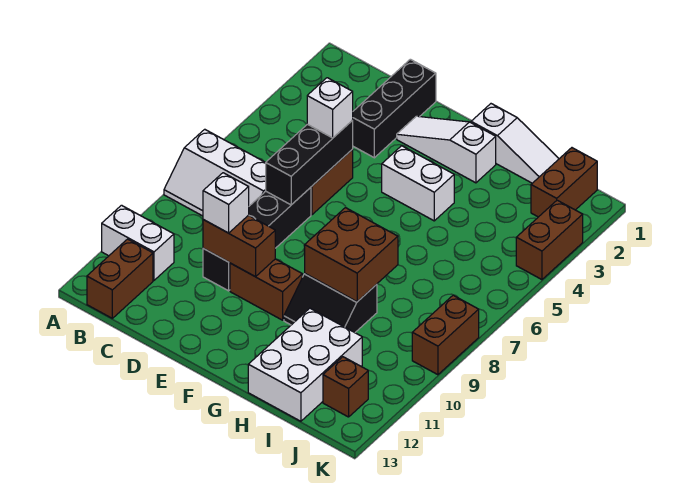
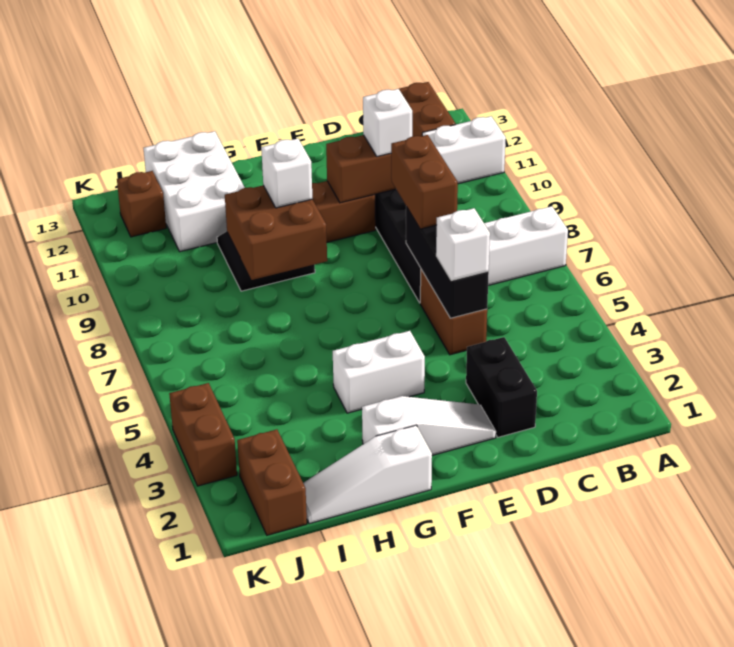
black brick D1:D3 level 1 -> black brick D2:D3 level 1
none -> white brick G9 level 3
brown brick K8:K9 level 1 -> brown brick D7:D8 level 3

